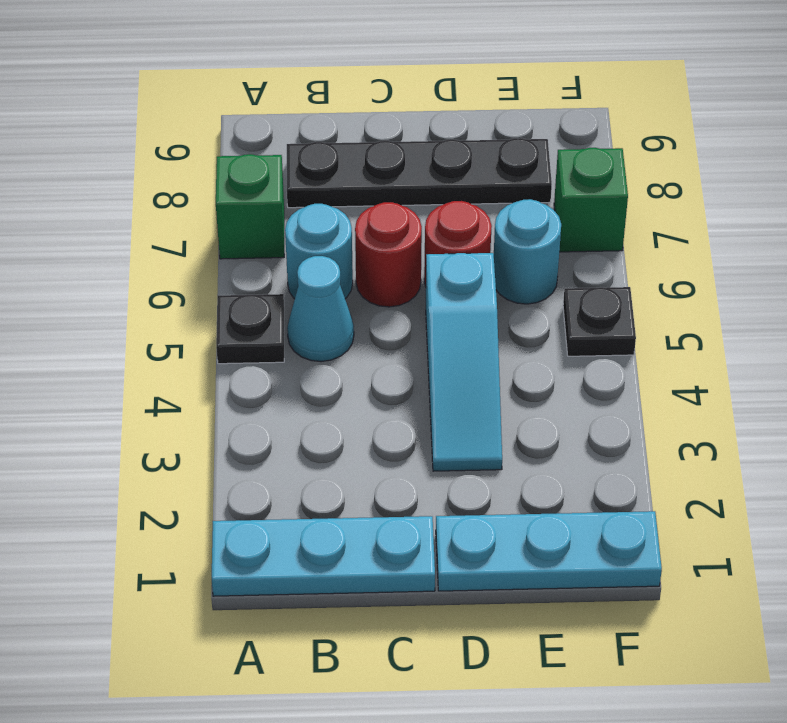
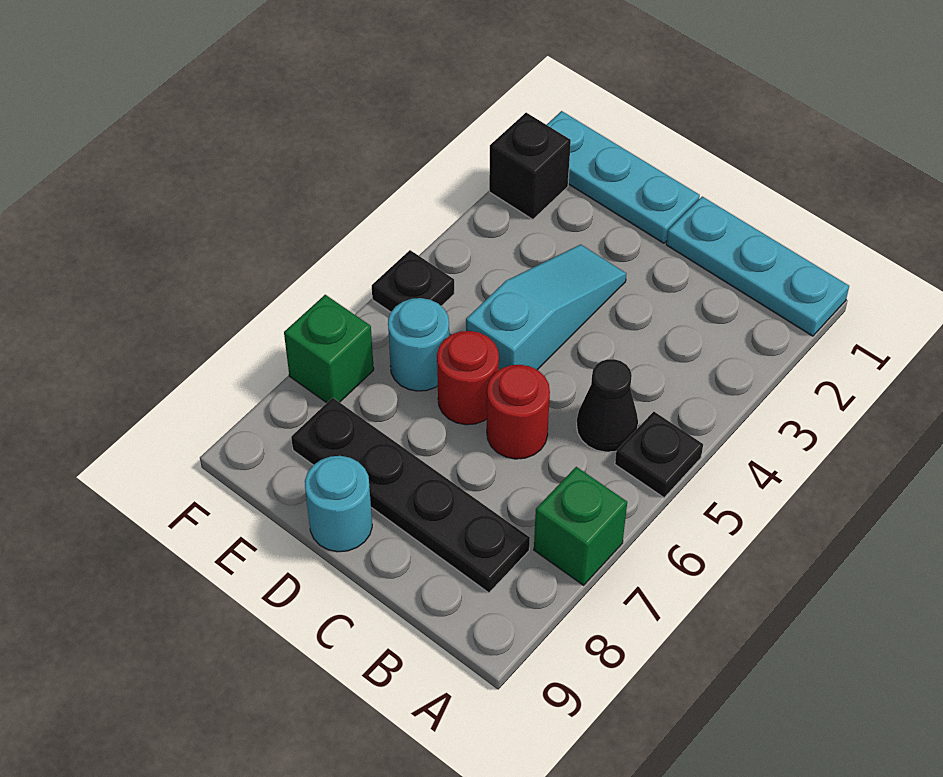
cyan cone B5 level 1 -> black cone B5 level 1
cyan round brick B6 level 1 -> cyan round brick D9 level 1
none -> black brick F2 level 1

